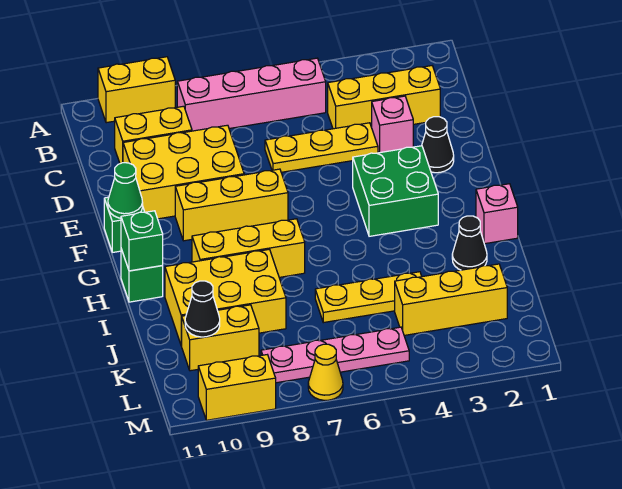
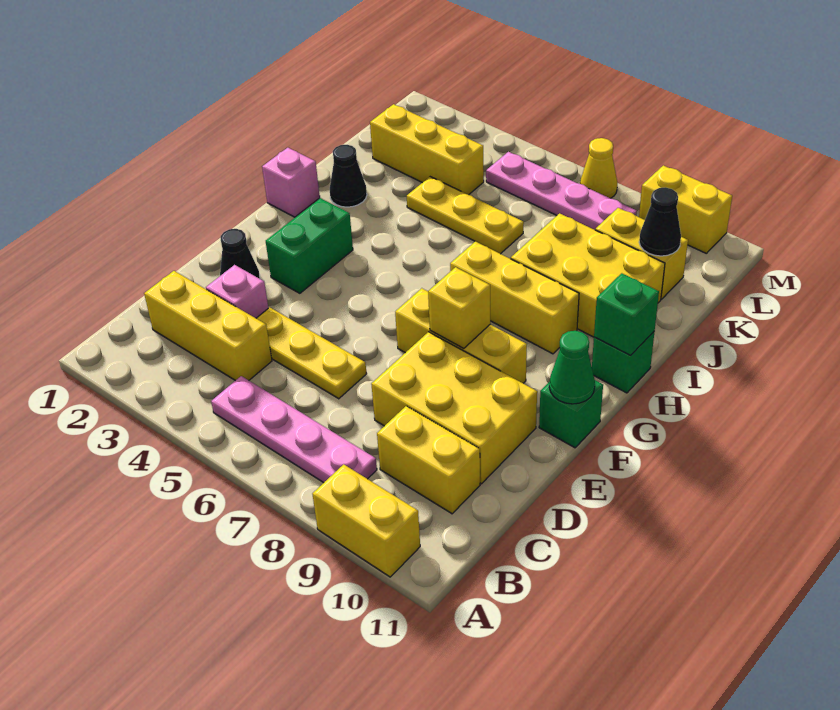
pink brick B5:B8 level 1 -> pink plate B5:B8 level 1
green brick F3:G4 level 1 -> green brick F3:G3 level 1
none -> yellow brick F8 level 2

